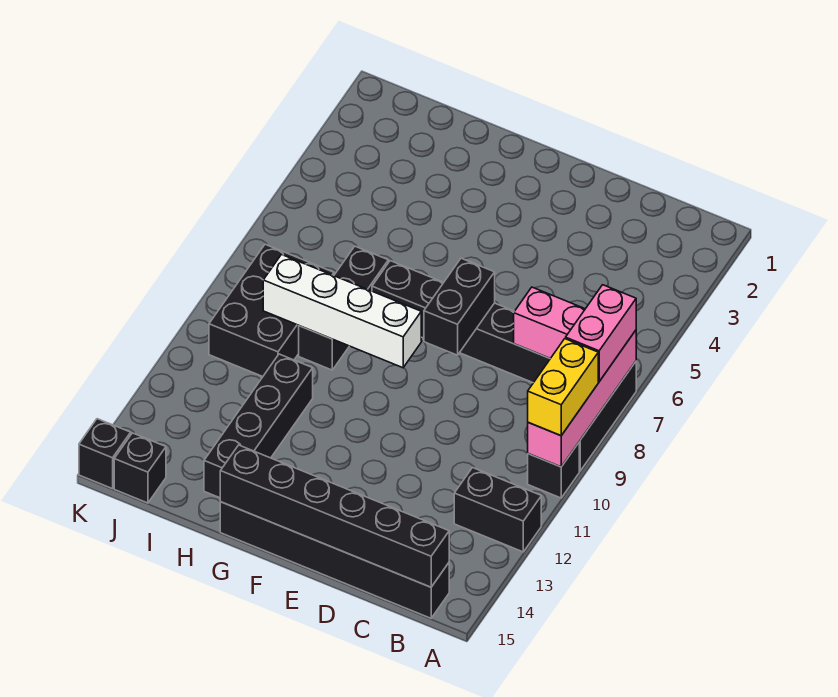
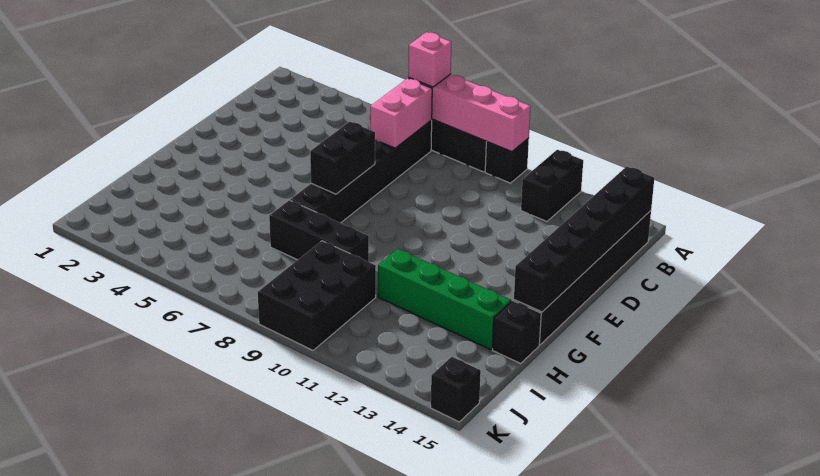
pink brick A7:A8 level 3 -> pink brick A7 level 3
yellow brick A9:A10 level 3 -> none
black brick E7:E8 level 2 -> black brick E7:F7 level 2
white brick F9:I9 level 2 -> none
black brick H11:H14 level 1 -> green brick H11:H14 level 1
black brick I8:J10 level 1 -> black brick I9:K10 level 1
black brick J15 level 1 -> black brick H15 level 1

